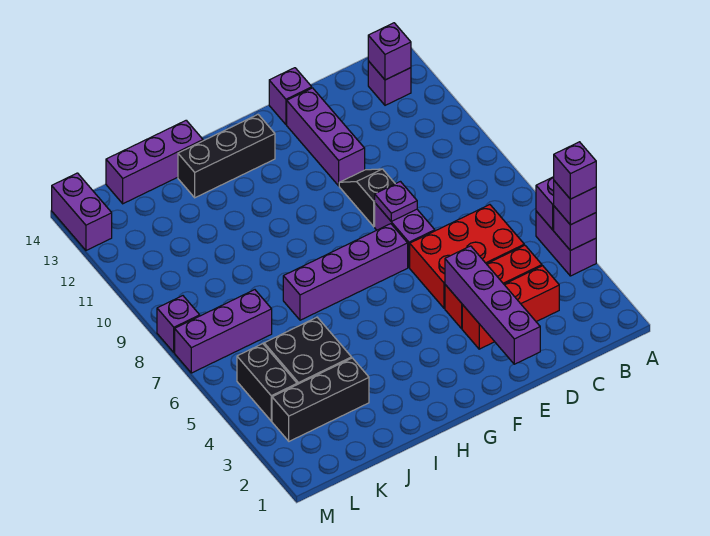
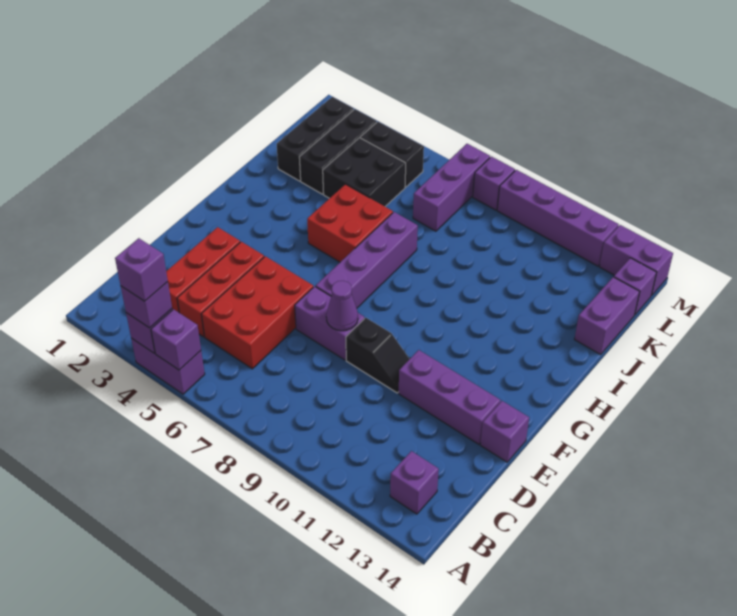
purple brick B13 level 2 -> purple brick L14 level 1
purple brick E1:E4 level 2 -> purple brick M9:M12 level 1
purple plate E8 level 2 -> purple cone E8 level 2
black brick G13:I13 level 1 -> black brick J2:L2 level 1
none -> red brick H5:I6 level 1
purple brick I14:K14 level 1 -> purple brick J14:K14 level 1

